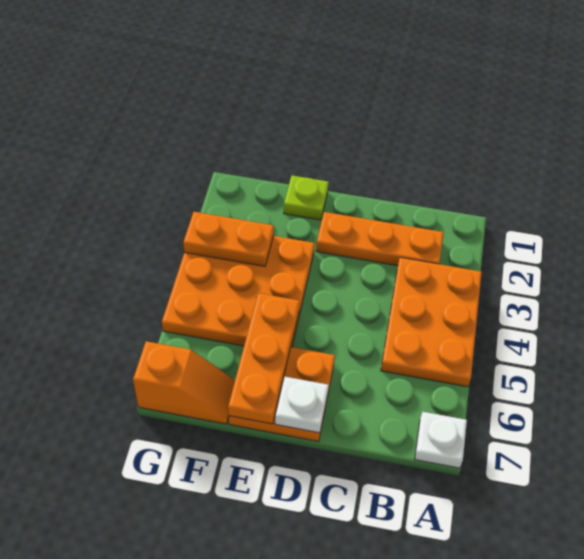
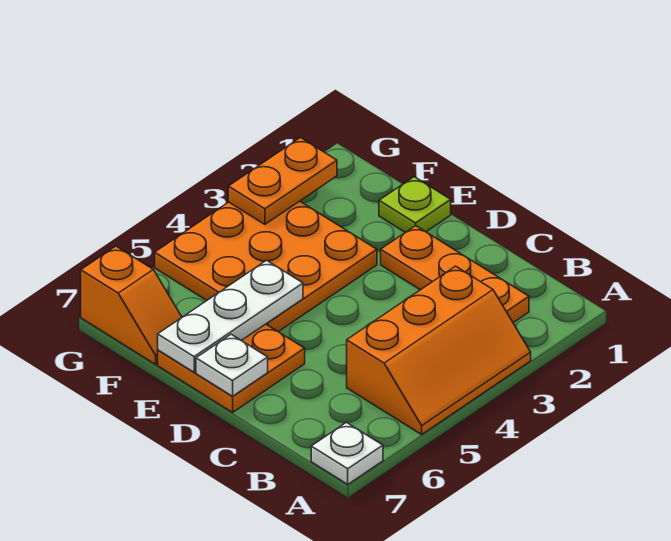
orange plate A3:B5 level 1 -> orange slope A3:B5 level 1 top B
orange plate E5:E7 level 2 -> white plate E5:E7 level 2
orange plate F3:G3 level 2 -> orange plate G2:G3 level 2

